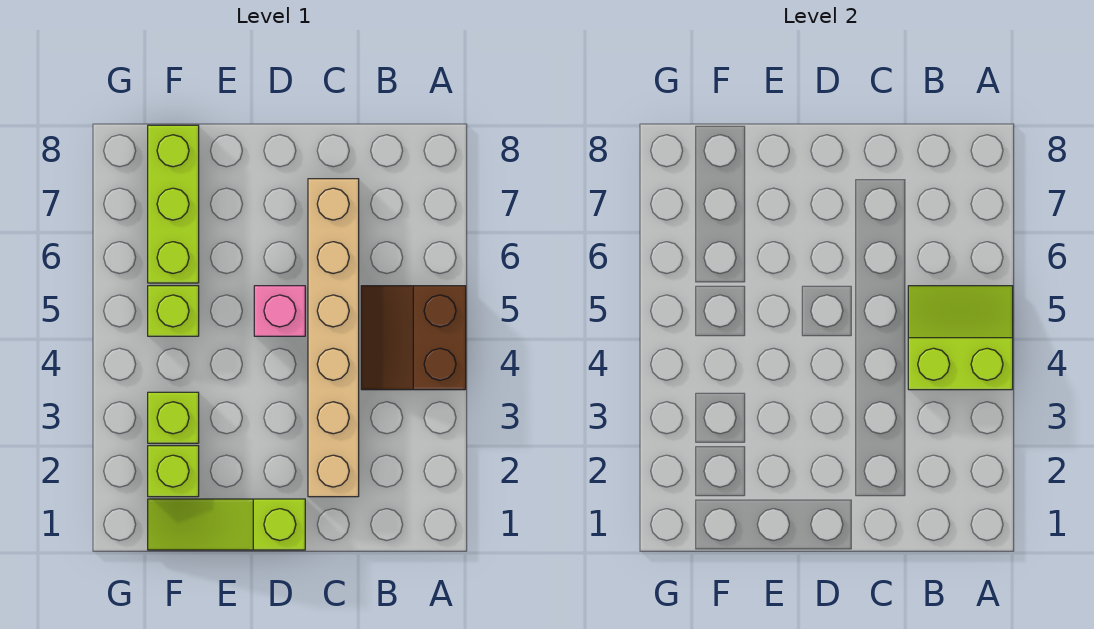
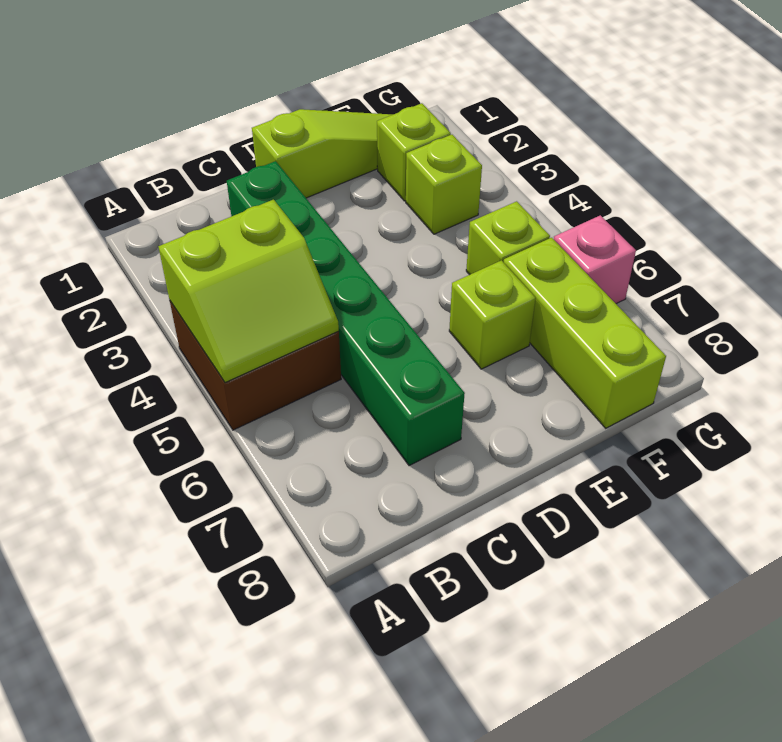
brown slope A4:B5 level 1 top A -> brown brick A4:B5 level 1
tan brick C2:C7 level 1 -> green brick C2:C7 level 1
pink brick D5 level 1 -> pink brick G6 level 1
none -> lime brick E6 level 1

